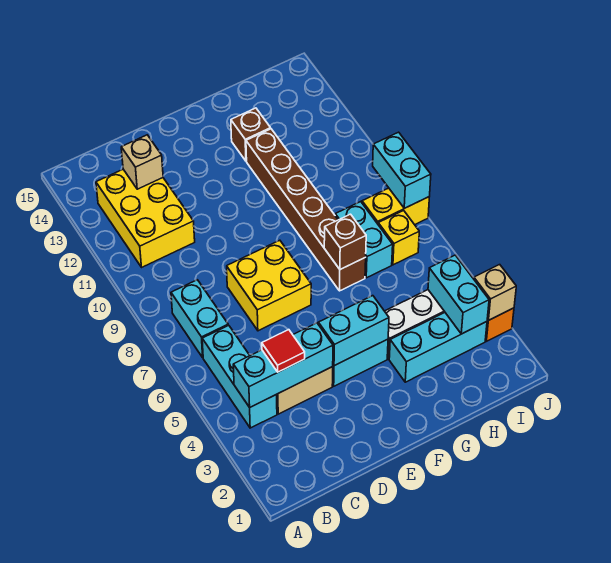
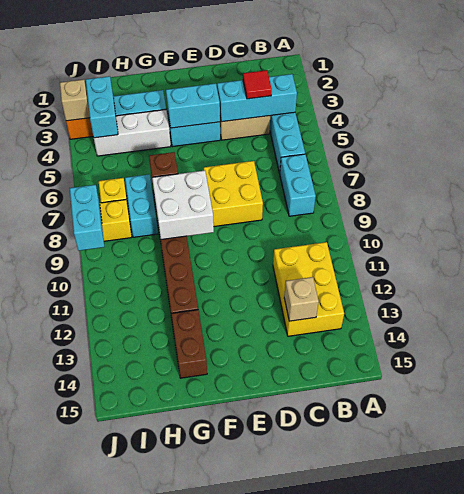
none -> white brick F8:G9 level 2
brown brick G13 level 1 -> brown brick G13:G14 level 1

